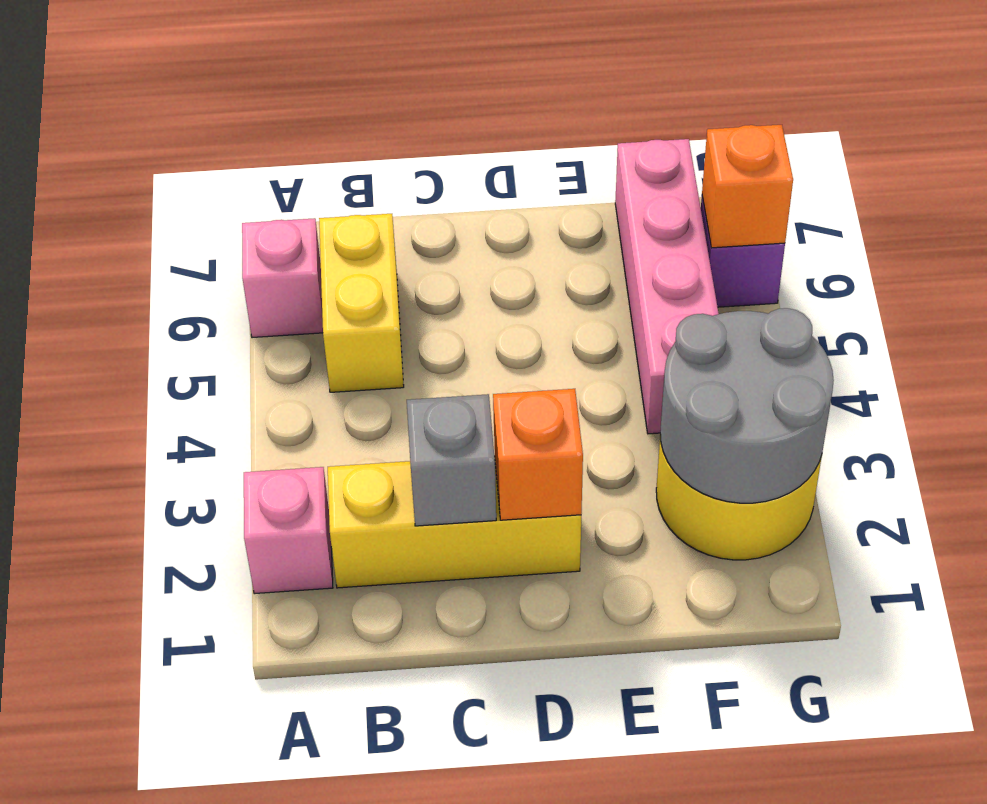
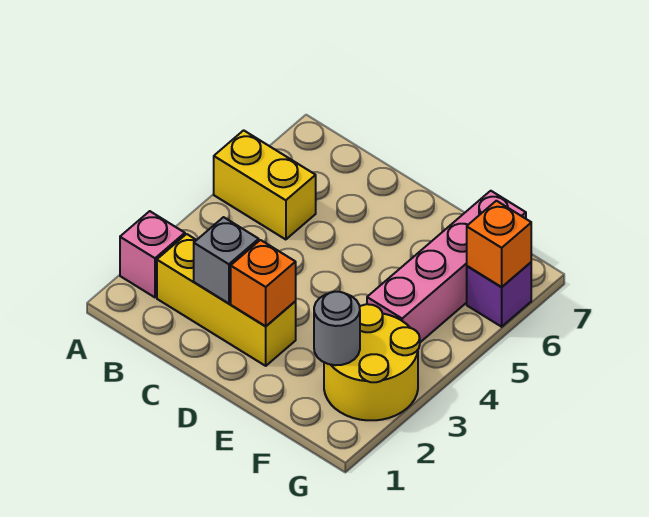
pink brick A6 level 1 -> none
yellow brick B5:B6 level 1 -> yellow brick A5:B5 level 1
grey round brick F2:G3 level 2 -> grey round brick F2 level 2

